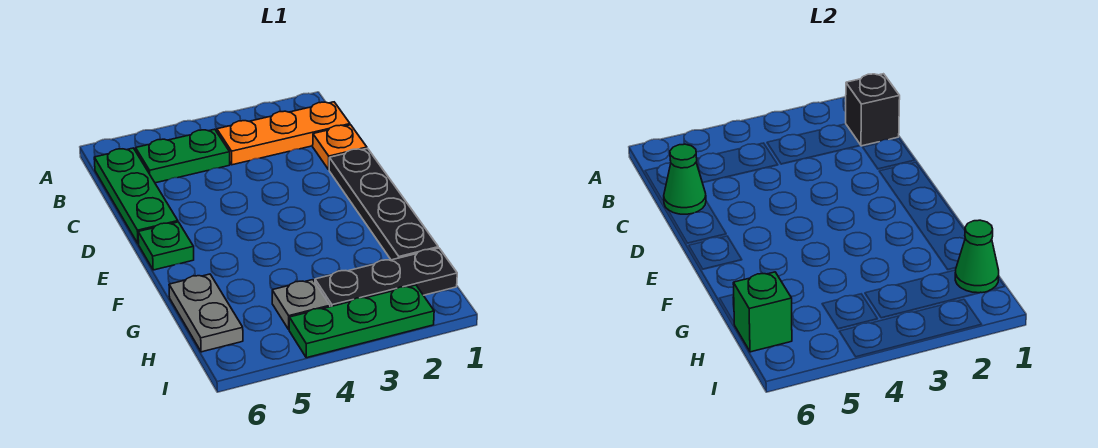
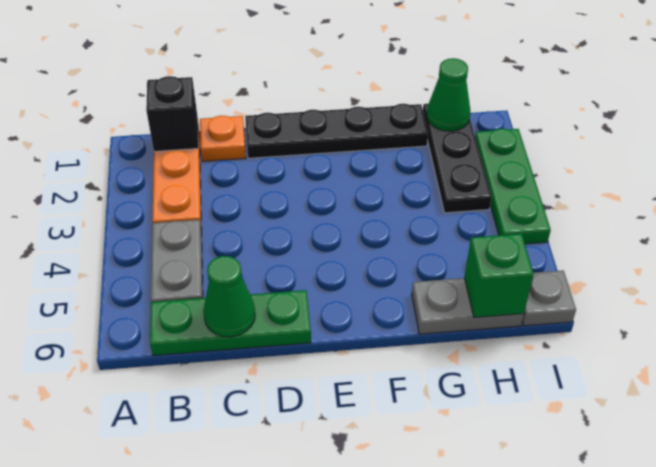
green plate B4:B5 level 1 -> grey plate B4:B5 level 1
green plate E6 level 1 -> none
grey plate H4 level 1 -> grey plate I6 level 1

